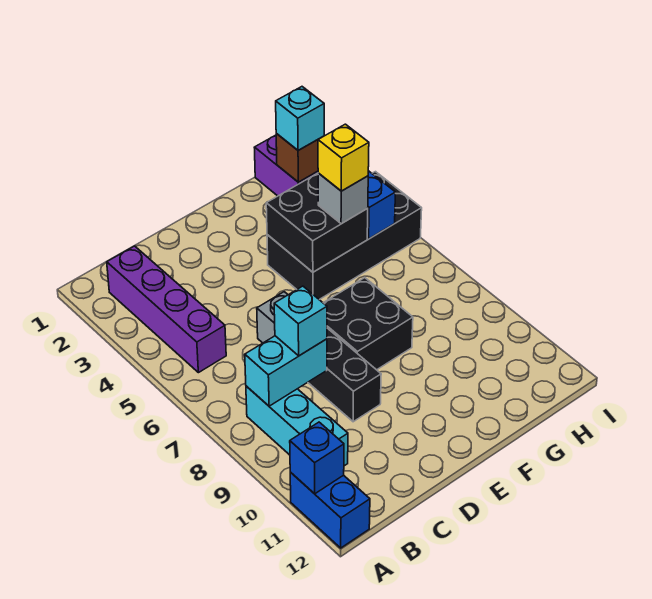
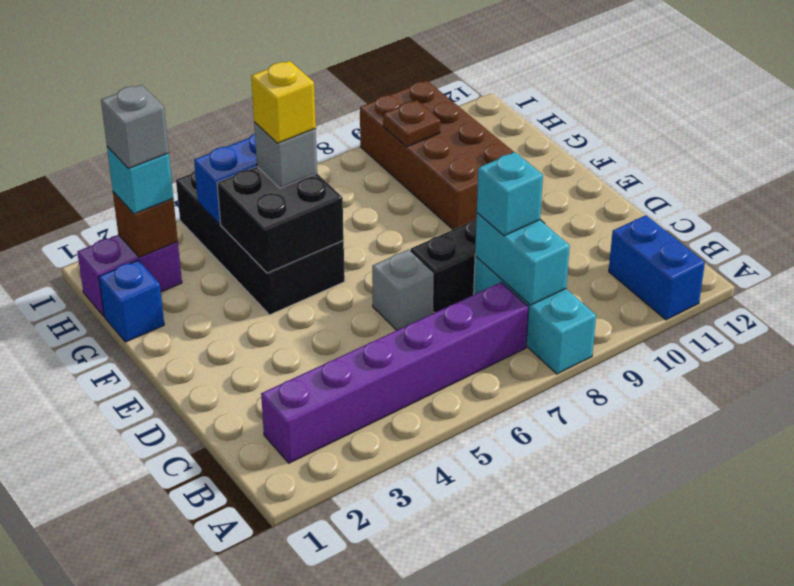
blue brick A11:A12 level 1 -> blue brick A11:B11 level 1
blue brick A11 level 2 -> blue brick G1 level 1
purple brick B2:B5 level 1 -> purple brick B2:B7 level 1
cyan brick B8:B10 level 1 -> cyan brick A8:C8 level 1
black brick E7:F8 level 1 -> none
none -> brown brick F9:I10 level 1
none -> grey brick H2 level 4
none -> brown plate H9 level 2

